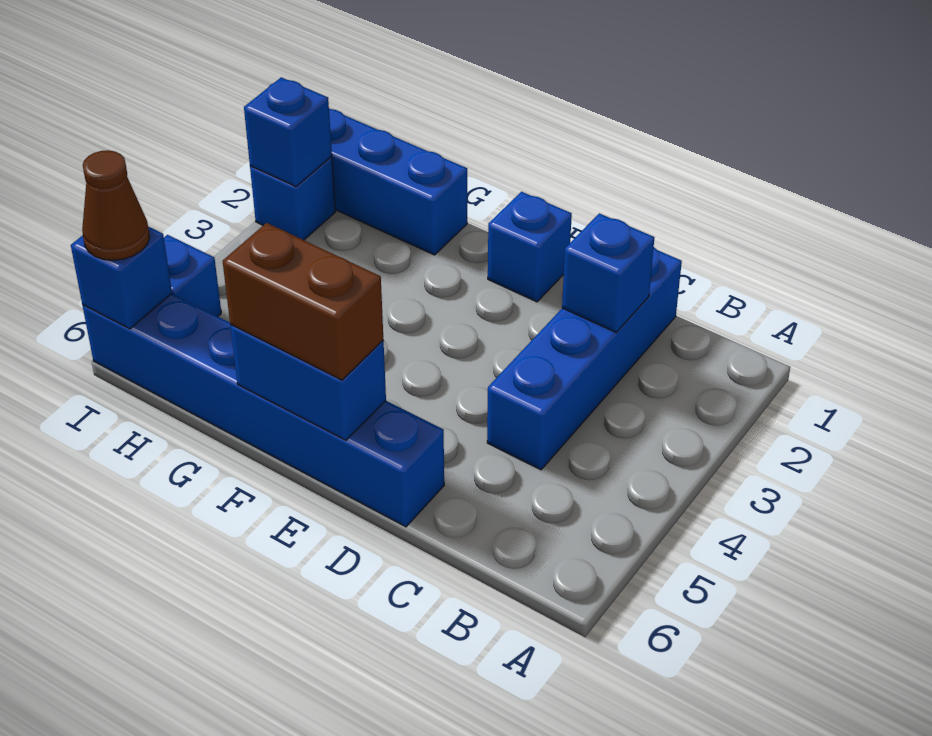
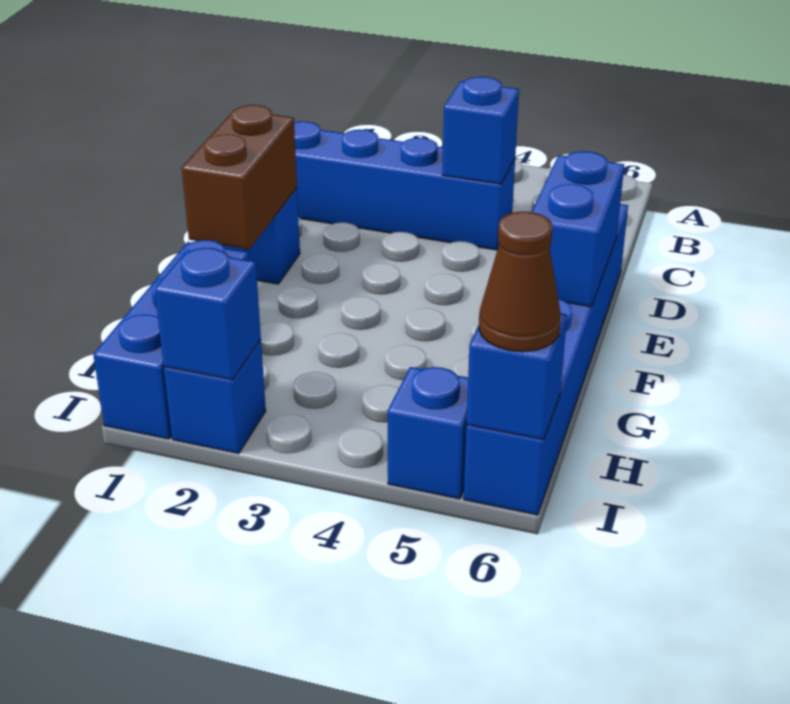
blue brick C2 level 2 -> blue brick C4 level 2
brown brick E6:F6 level 3 -> brown brick E1:F1 level 2

